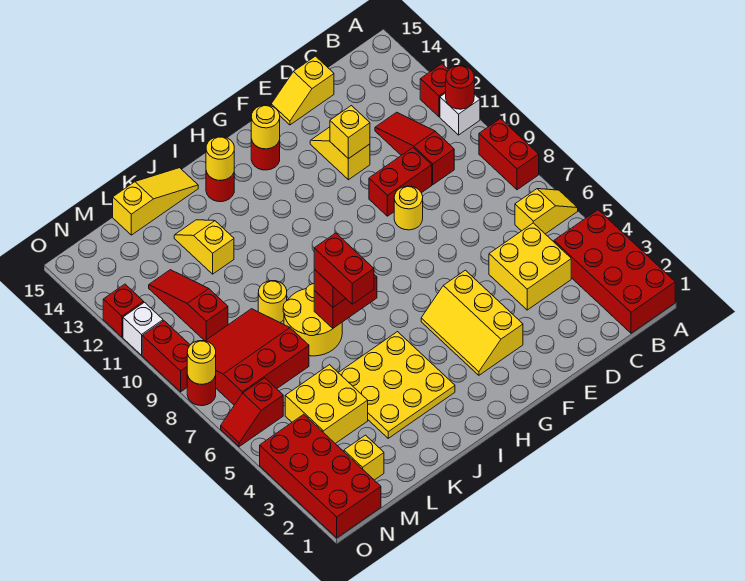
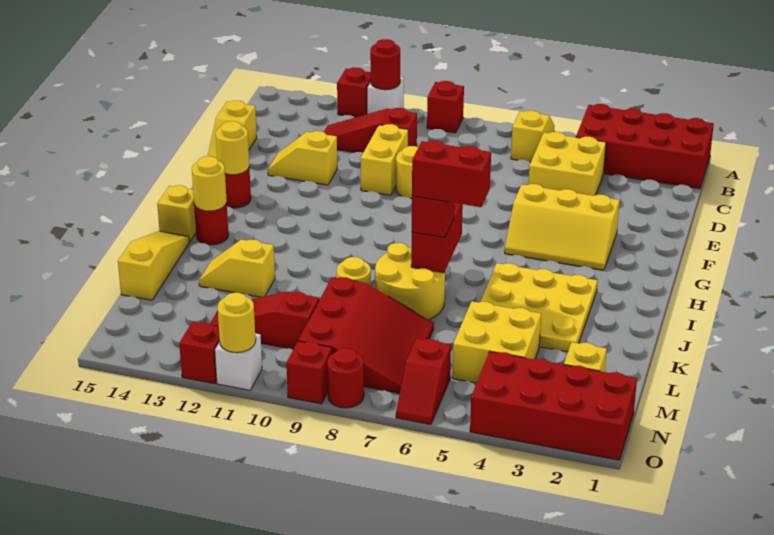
red brick A8:A9 level 1 -> red brick A9 level 1
red brick D10:E10 level 1 -> yellow brick D10:E10 level 1
yellow brick E12 level 2 -> yellow brick I15 level 1
red slope L7:N9 level 1 top 7 -> red slope L7:N9 level 1 top 9
yellow round brick O8 level 2 -> yellow round brick O11 level 2
red brick O9:O10 level 1 -> red brick O9 level 1

